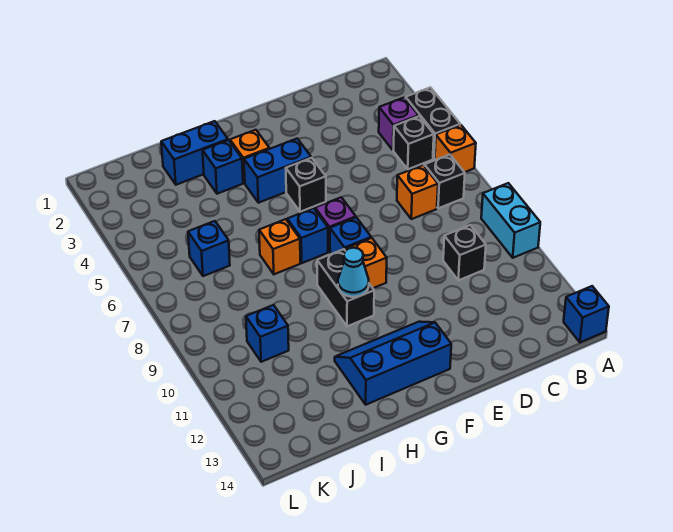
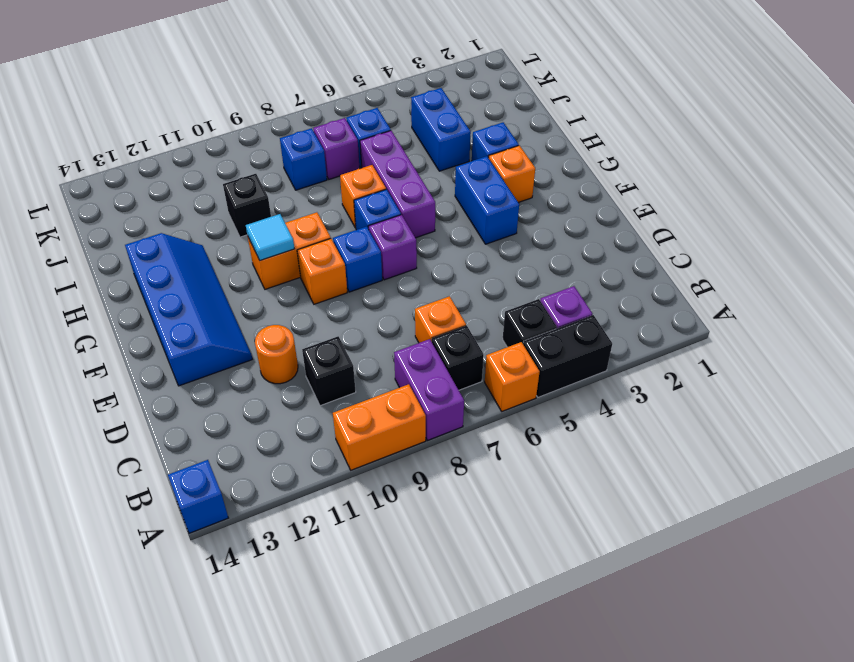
none -> purple brick A8:B8 level 1
cyan brick A9:A10 level 1 -> orange brick A9:A10 level 1
none -> orange round brick D11 level 1
black brick F5 level 1 -> black brick I10 level 1
blue slope F12:H13 level 1 top 13 -> blue slope E12:H13 level 1 top 13
none -> purple brick G6:I6 level 1
black brick G9:G10 level 1 -> orange brick G9:G10 level 1
cyan cone G10 level 2 -> cyan tile G10 level 2
blue brick H2:I2 level 1 -> blue brick I4:J4 level 1
none -> purple brick J7 level 1
blue brick J10 level 1 -> blue brick J8 level 1

